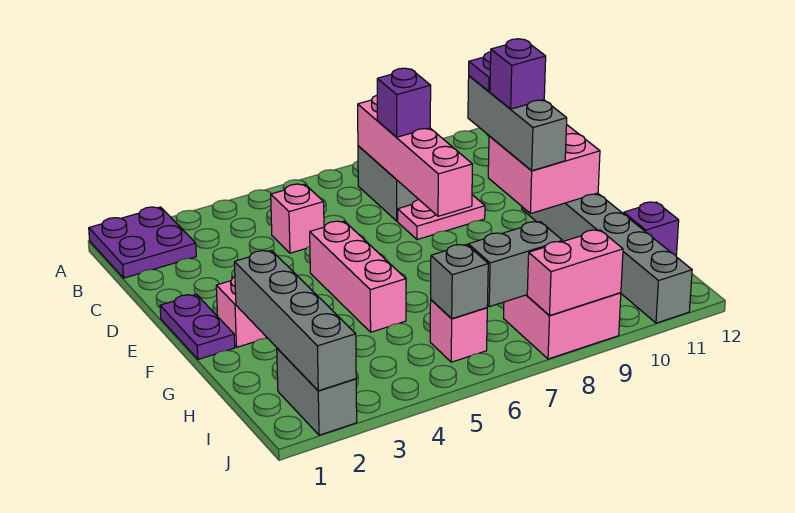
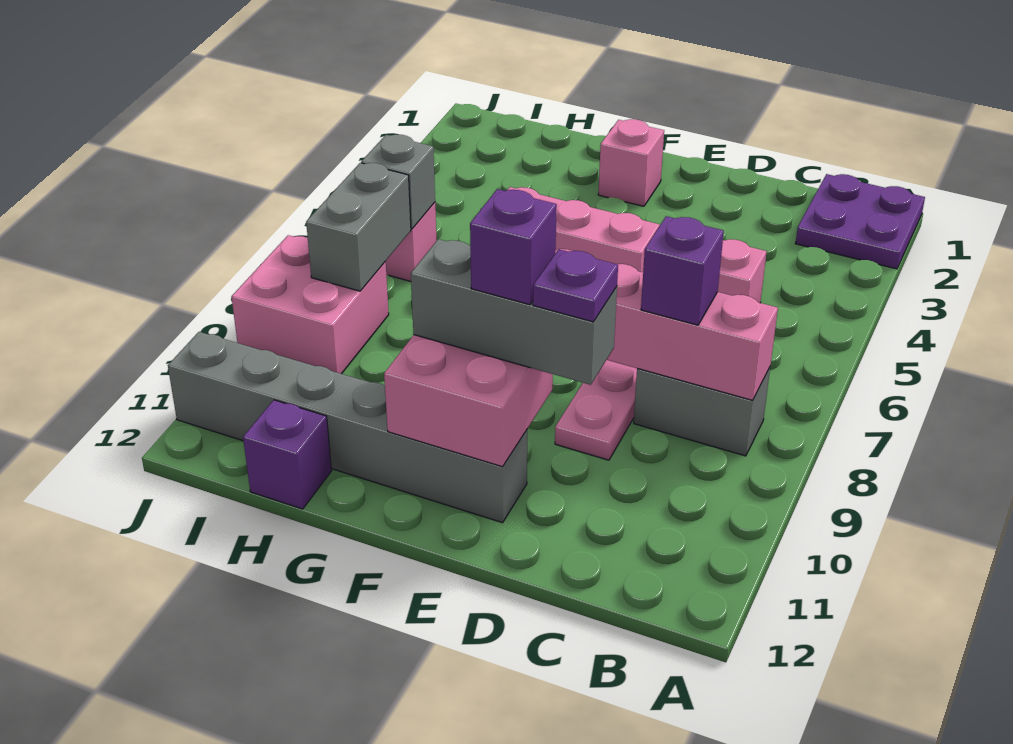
purple plate E1:F1 level 1 -> none
grey brick G2:J2 level 2 -> none
grey brick I2:J2 level 1 -> none
pink brick J8:J9 level 2 -> none

